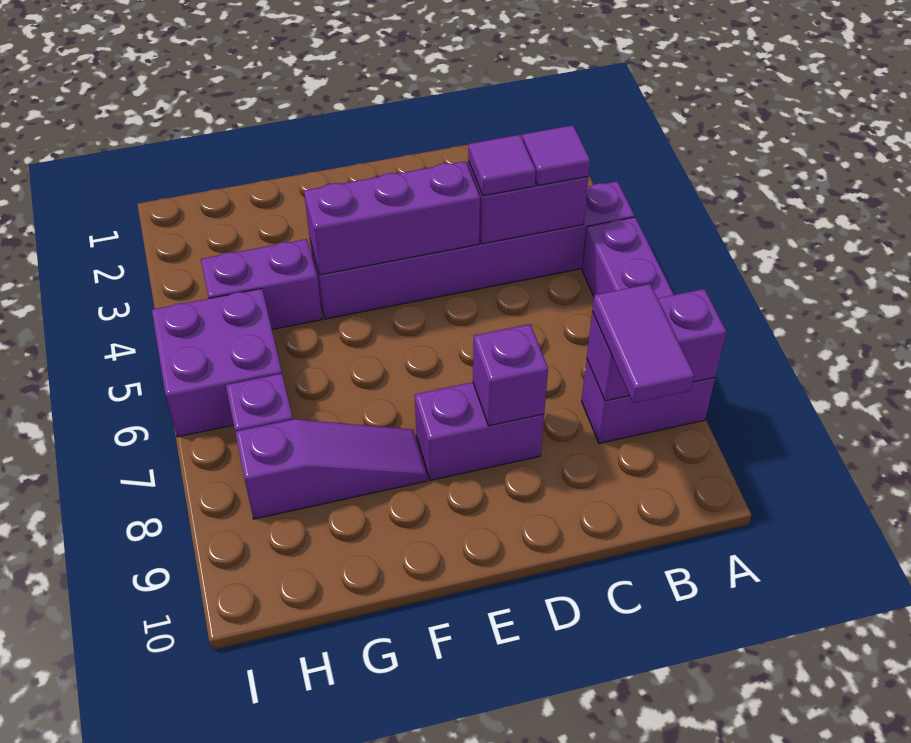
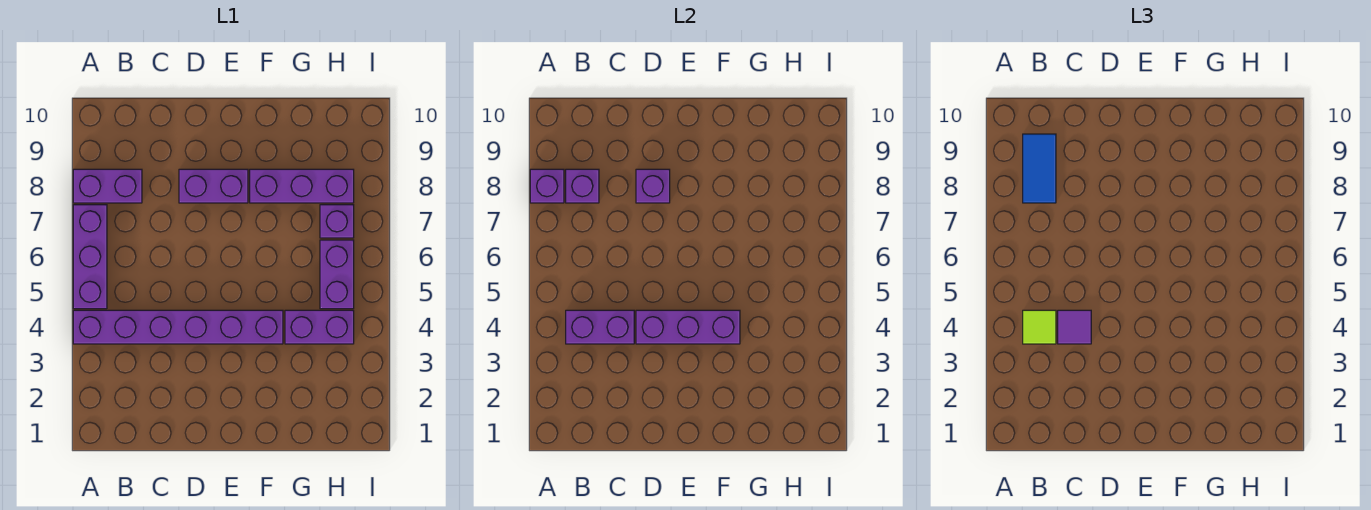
purple tile B4 level 3 -> lime tile B4 level 3
purple tile B8:B9 level 3 -> blue tile B8:B9 level 3
purple slope F8:H8 level 1 top H -> purple brick F8:H8 level 1
purple brick H5:I6 level 1 -> purple brick H5:H6 level 1

